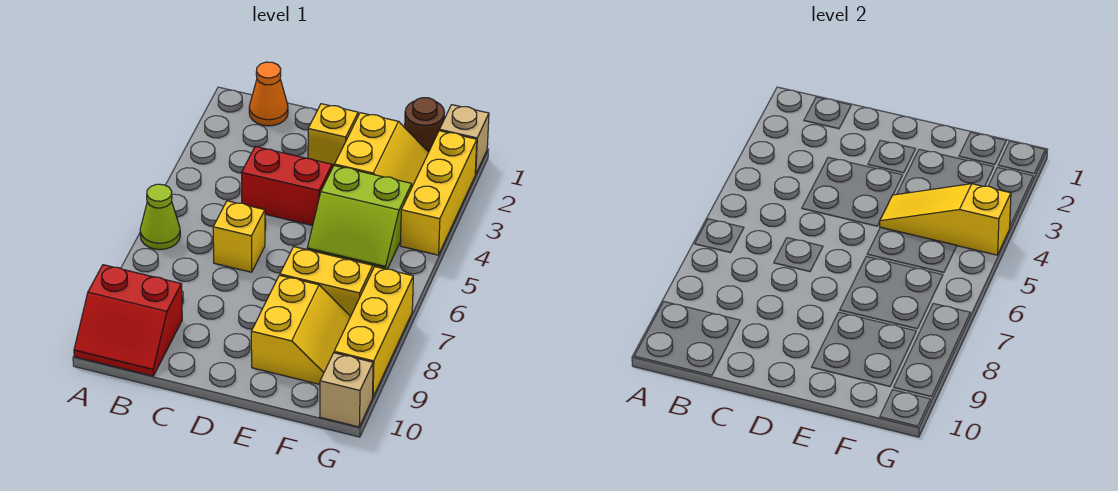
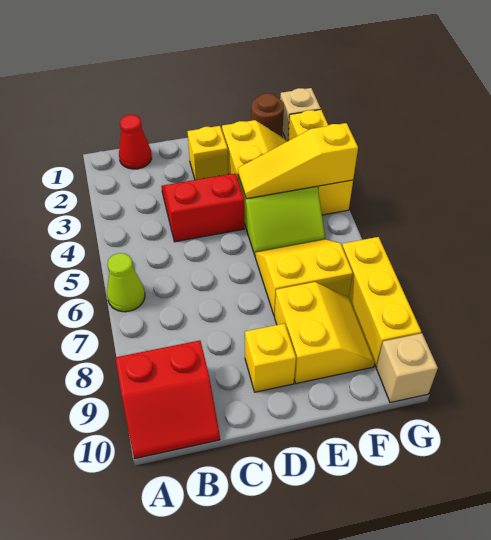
orange cone B1 level 1 -> red cone B1 level 1
yellow brick C6 level 1 -> yellow brick D9 level 1

